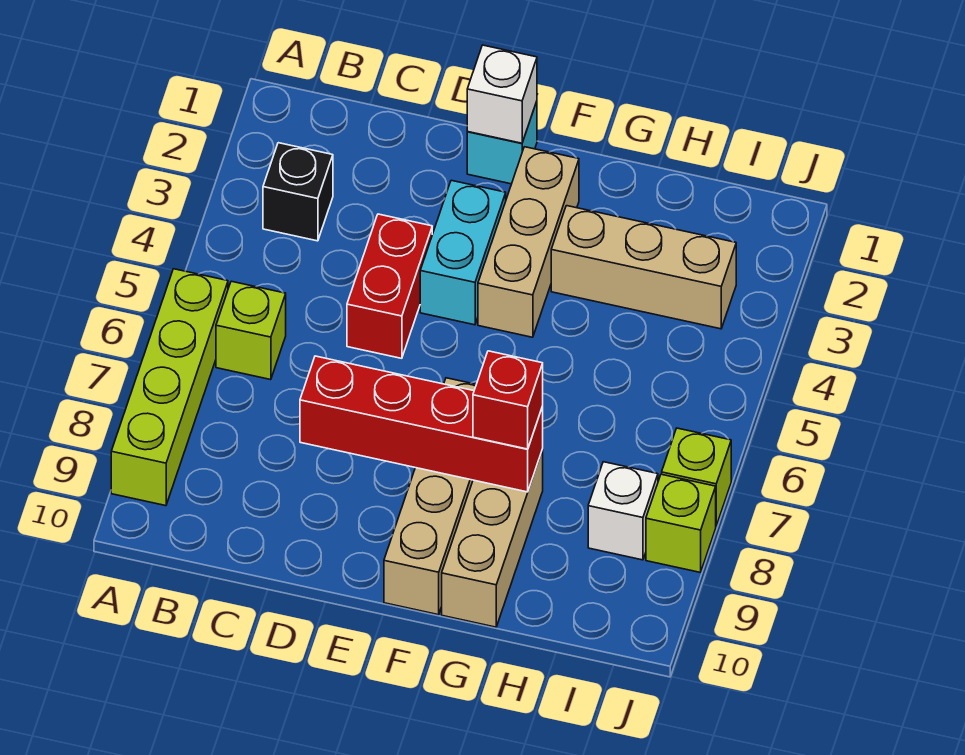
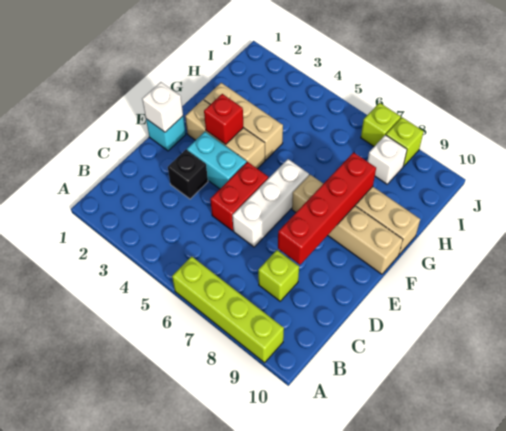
black brick B3 level 1 -> black brick D3 level 1
lime brick B6 level 1 -> lime brick C8 level 1
red brick D4:D5 level 1 -> red brick D5:E5 level 1
none -> white brick D6:F6 level 1
tan brick G3:I3 level 1 -> tan brick G2:G4 level 1
red brick G8 level 3 -> red brick F3 level 2

